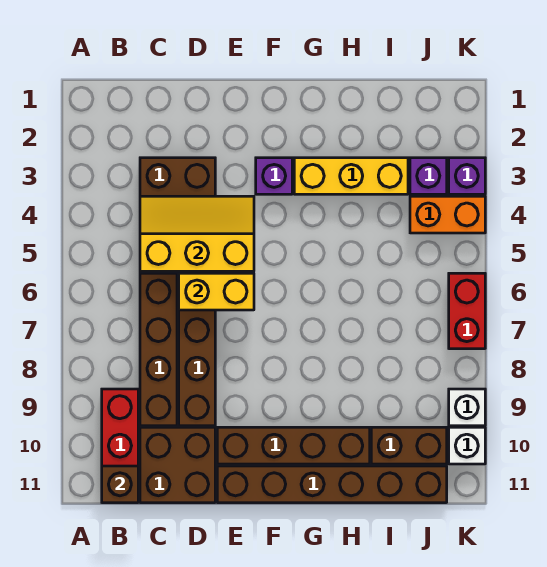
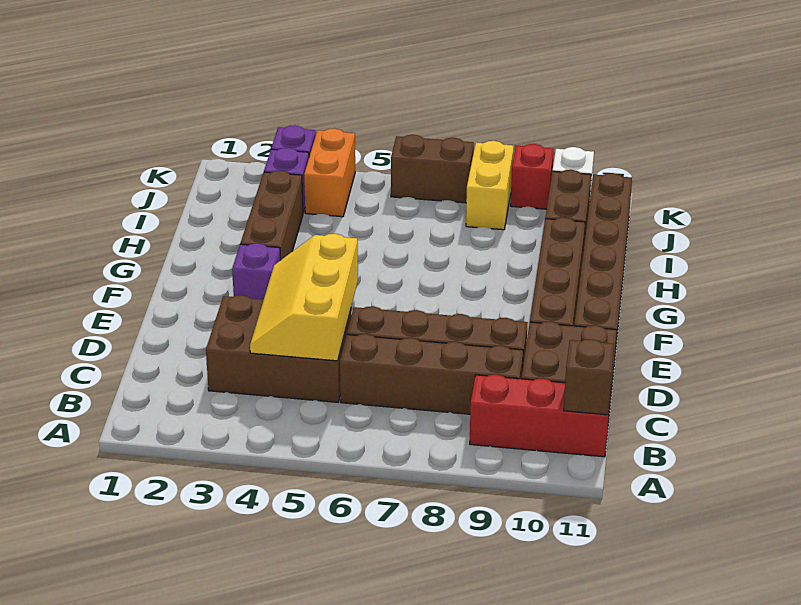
yellow brick D6:E6 level 2 -> yellow brick J8:K8 level 1
yellow brick G3:I3 level 1 -> brown brick G3:I3 level 1
red brick K6:K7 level 1 -> brown brick K6:K7 level 1
white brick K9 level 1 -> red brick K9 level 1

